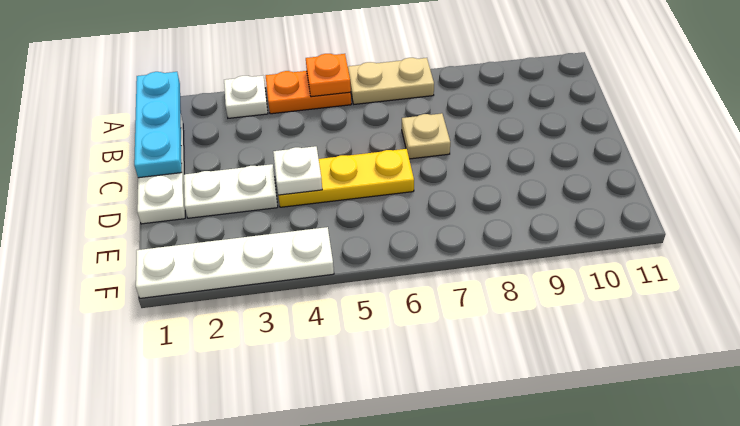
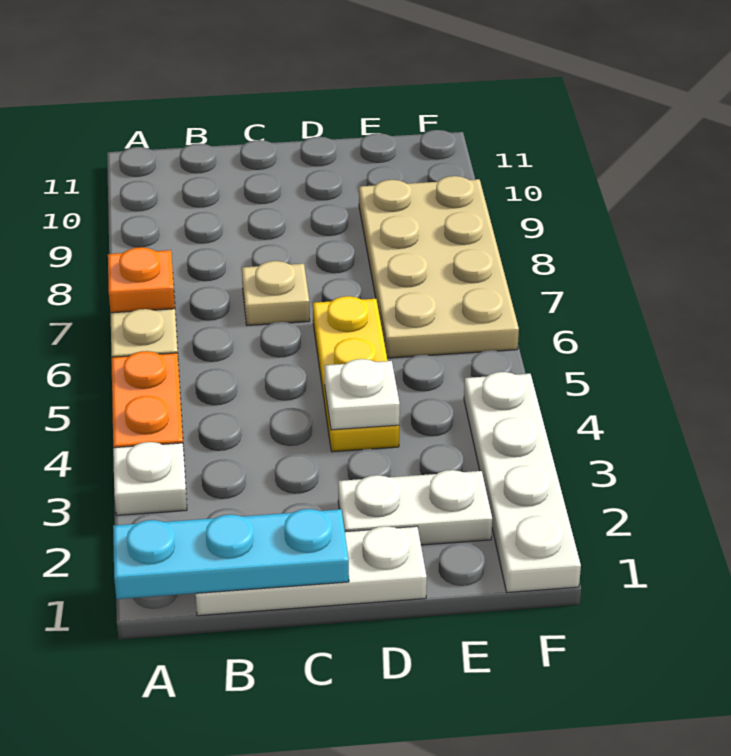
orange plate A5 level 2 -> orange plate A7 level 2
white plate D2:D3 level 1 -> white plate D2:E2 level 1
none -> tan plate E6:F9 level 1

